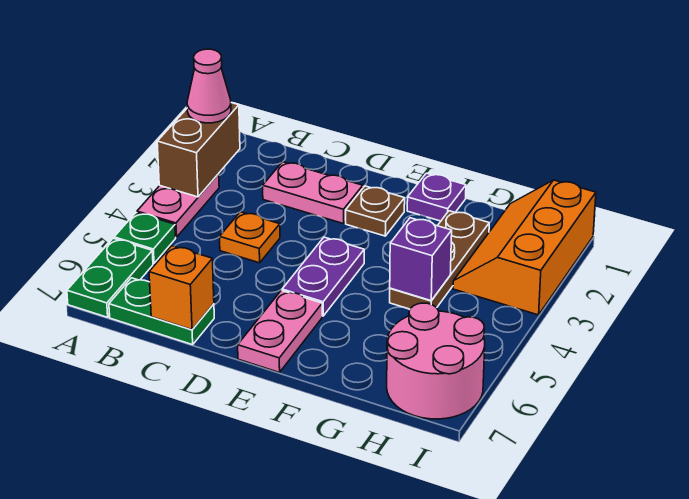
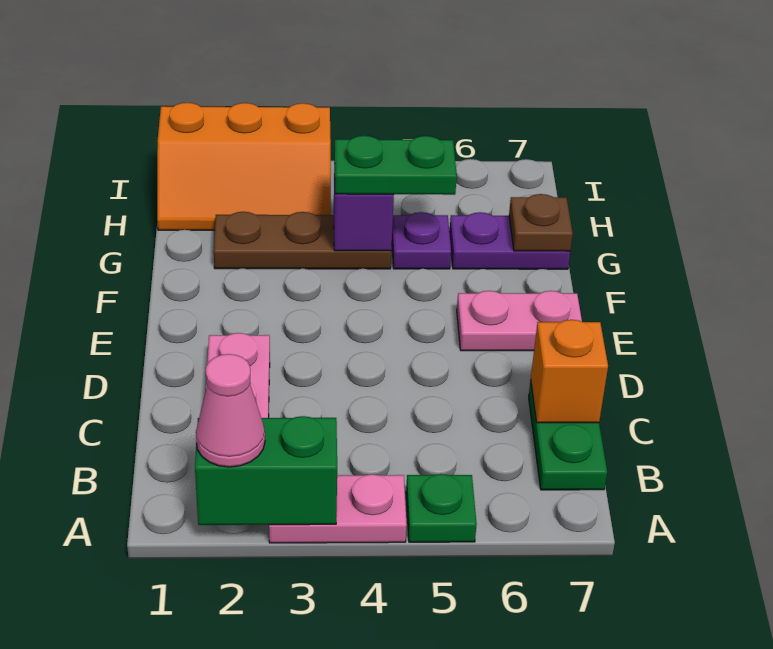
brown brick A2:A3 level 2 -> green brick A2:A3 level 2
green plate A6:A7 level 1 -> green plate G4:G5 level 3
orange plate C4 level 1 -> none
brown plate E2 level 1 -> brown plate G7 level 2
purple plate E4:E5 level 1 -> purple plate G6:G7 level 1
purple plate F1 level 1 -> purple plate G5 level 1
pink round brick H6:I7 level 1 -> none

